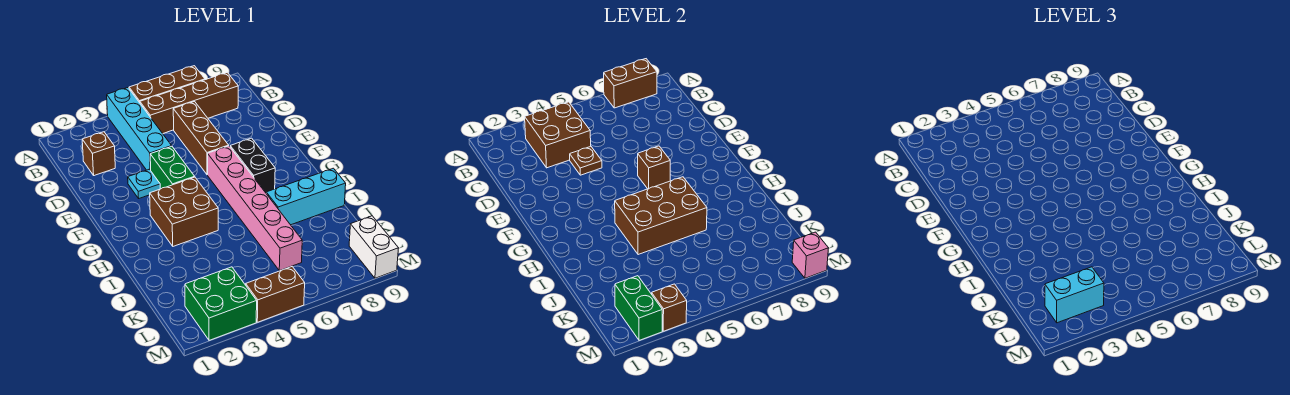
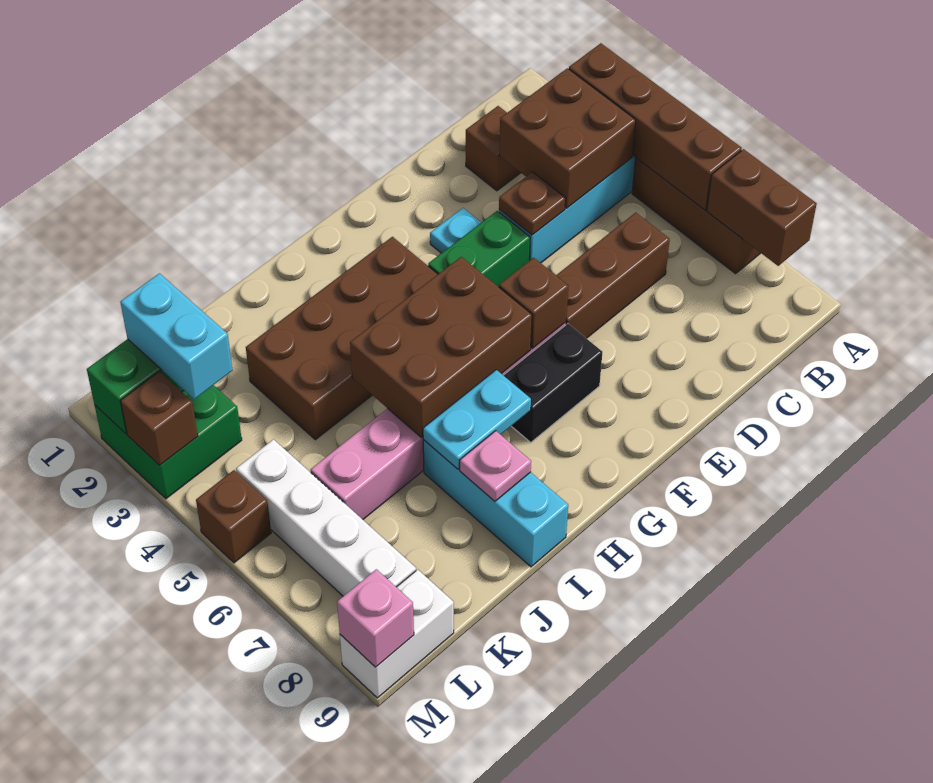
brown brick B5:B8 level 1 -> brown brick A3:A6 level 2
brown brick G3:H4 level 1 -> brown brick G3:J4 level 1
brown brick H4:I6 level 2 -> brown brick G5:I6 level 2
none -> cyan plate H7:I7 level 2
none -> pink plate I8 level 2
none -> white brick L5:L8 level 1
brown brick M4:M5 level 1 -> brown brick M5 level 1

